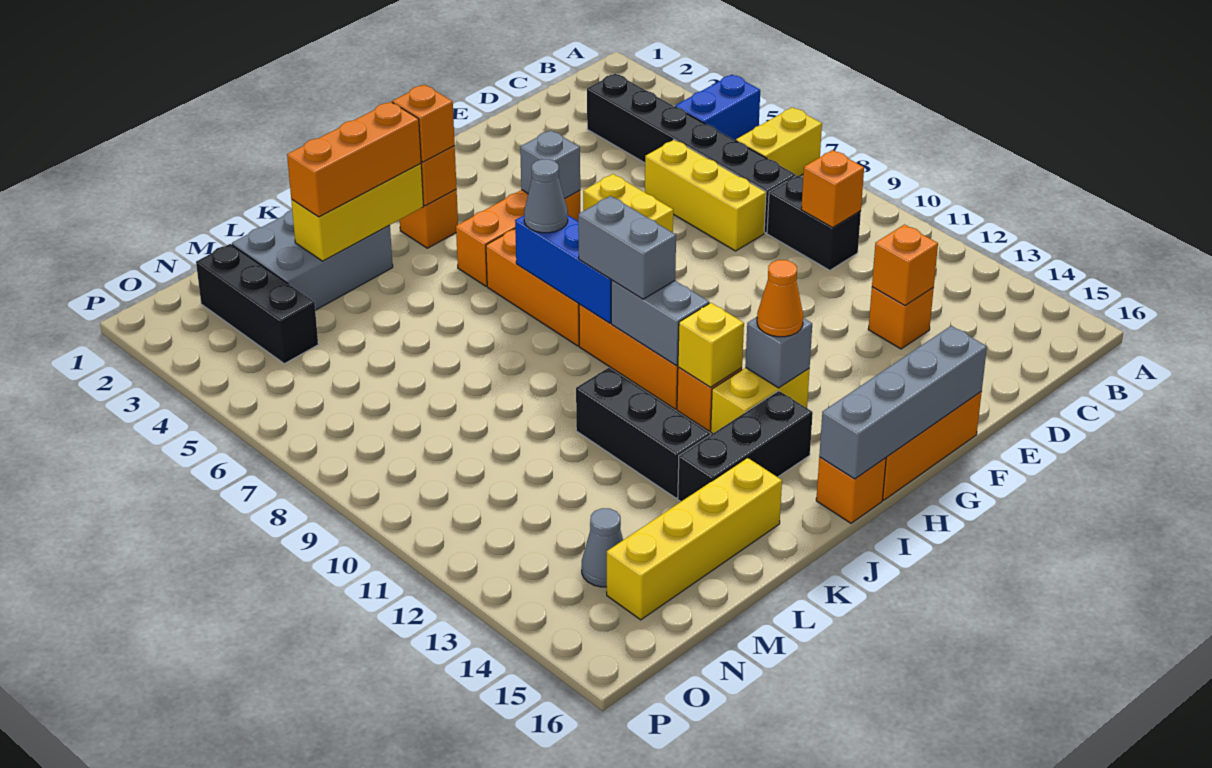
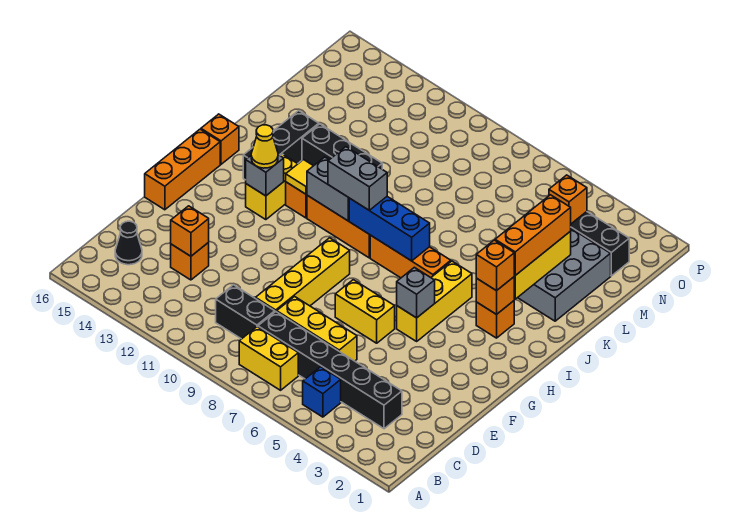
blue brick A5:B5 level 1 -> blue brick B5 level 1
yellow brick A7:B7 level 1 -> yellow brick B7:B8 level 1
orange brick C10 level 2 -> orange brick N4 level 2
none -> black cone C15 level 1
grey brick F16:I16 level 2 -> none
orange brick G5:I5 level 1 -> yellow brick G5:I5 level 1
orange cone H13 level 3 -> yellow cone H13 level 3
grey cone I7 level 3 -> none
yellow brick I12 level 2 -> yellow tile I12 level 2
yellow brick K15:N15 level 1 -> yellow brick D9:G9 level 1
grey cone N14 level 1 -> none

